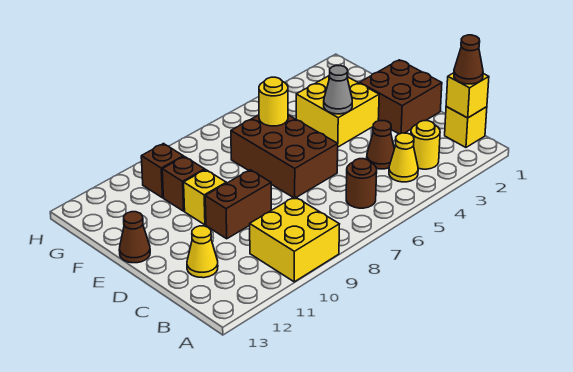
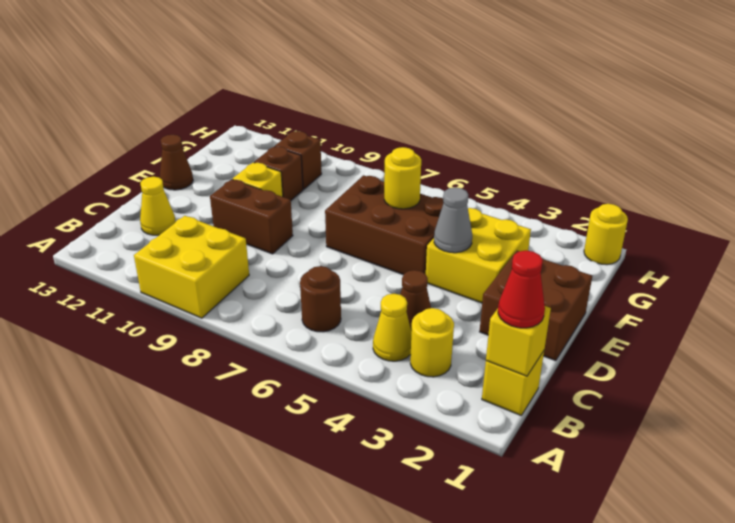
brown cone B1 level 3 -> red cone B1 level 3
brown brick D6:F7 level 1 -> brown brick E5:F7 level 1
none -> yellow round brick H1 level 1

